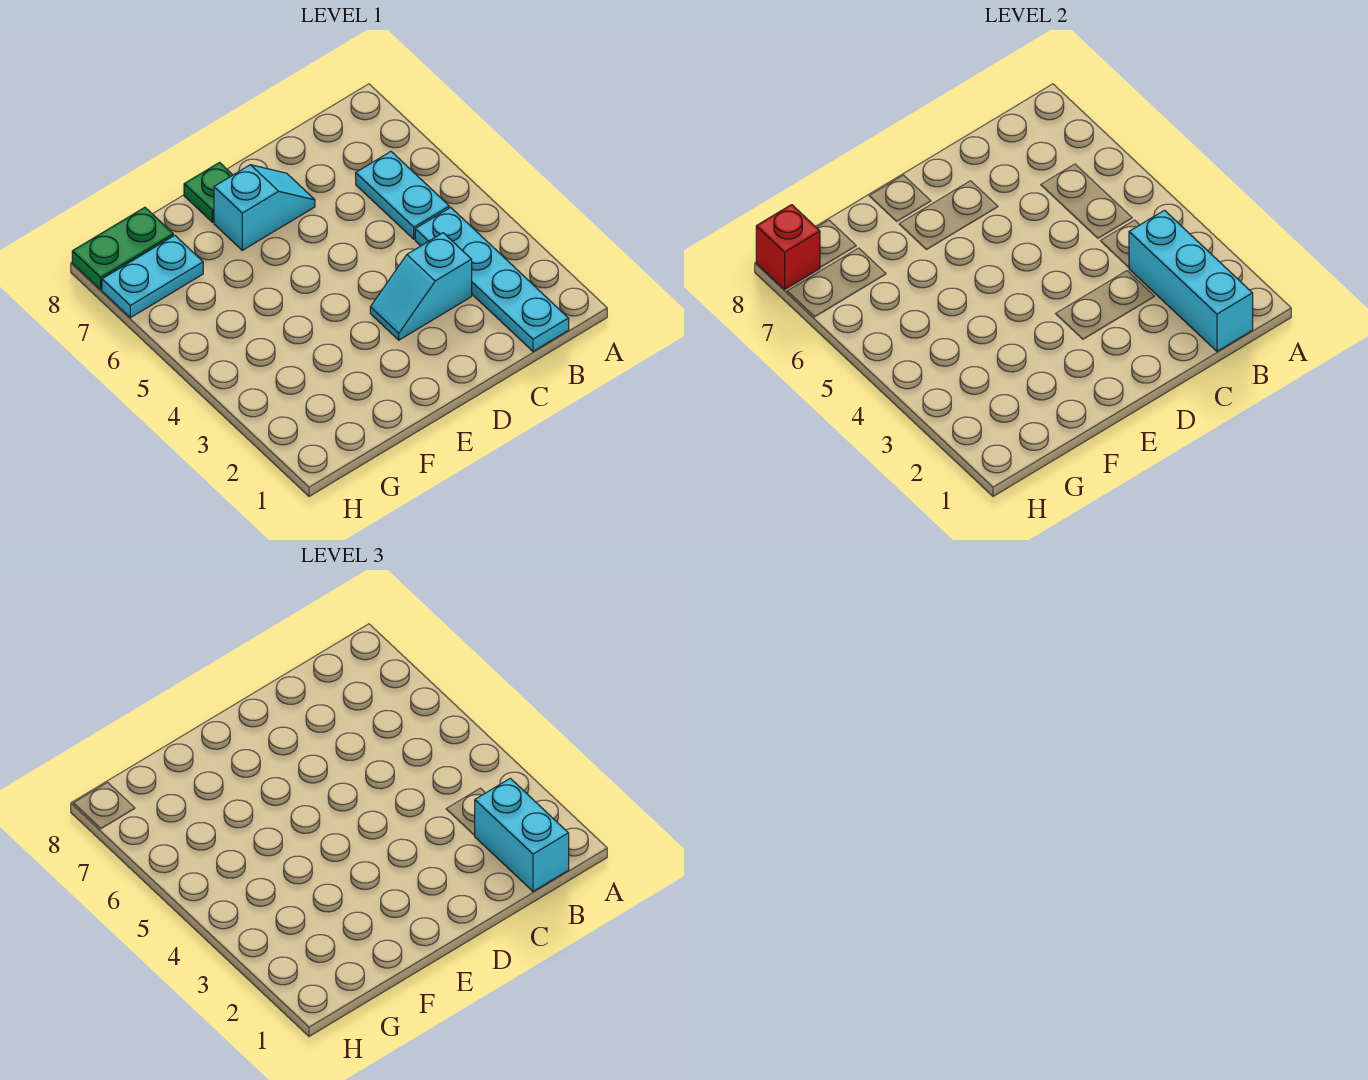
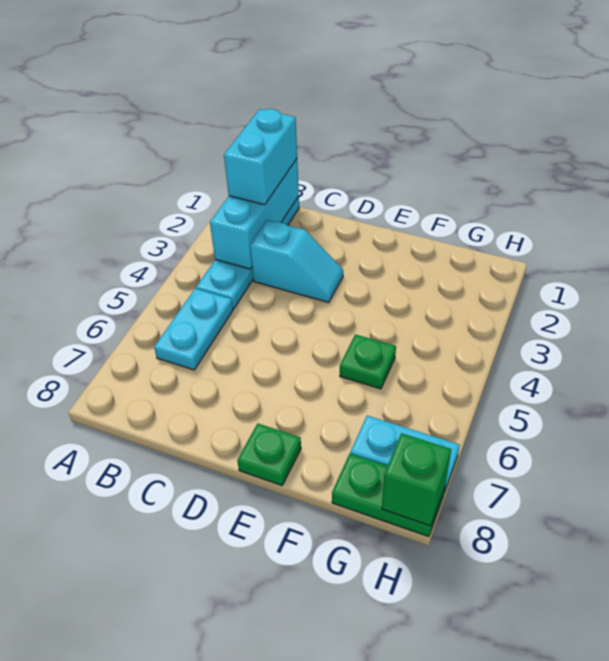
cyan slope D7:E7 level 1 top E -> none
none -> green plate F5 level 1
red brick H8 level 2 -> green brick H8 level 2

